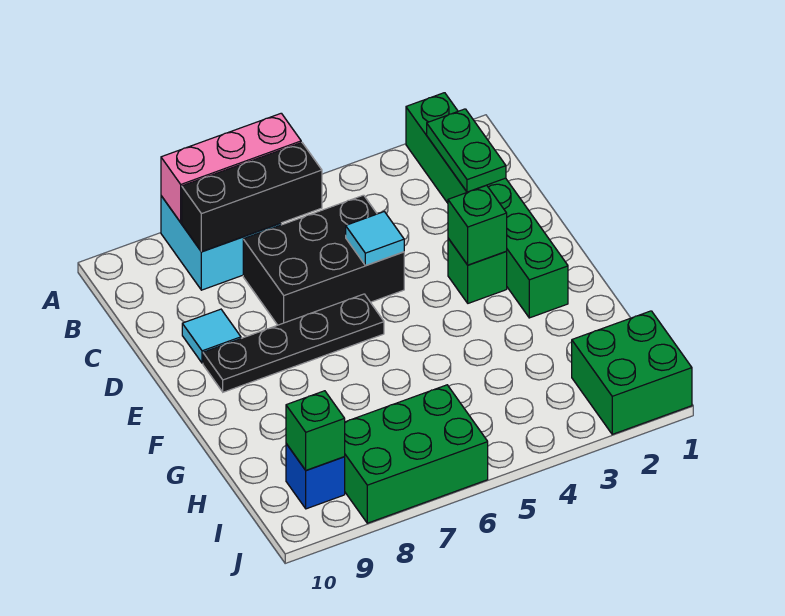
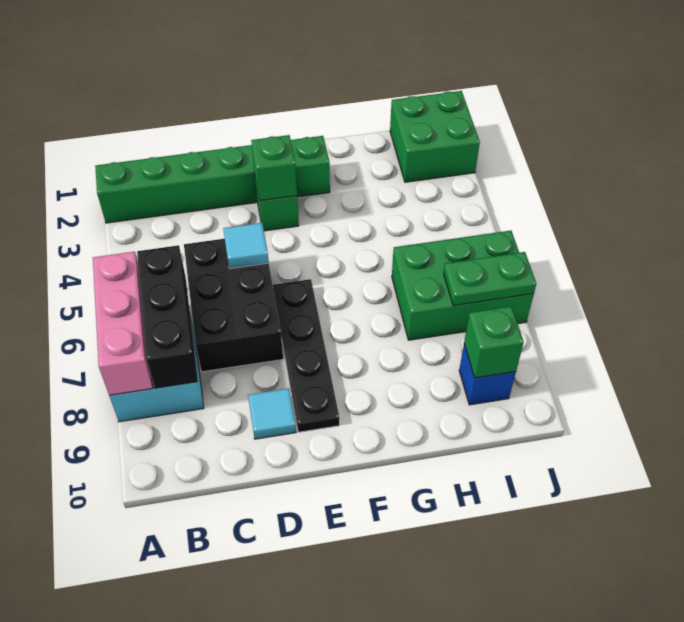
green plate B2:C2 level 2 -> green plate I7:J7 level 2
green brick I6:J8 level 1 -> green brick H6:J7 level 1

